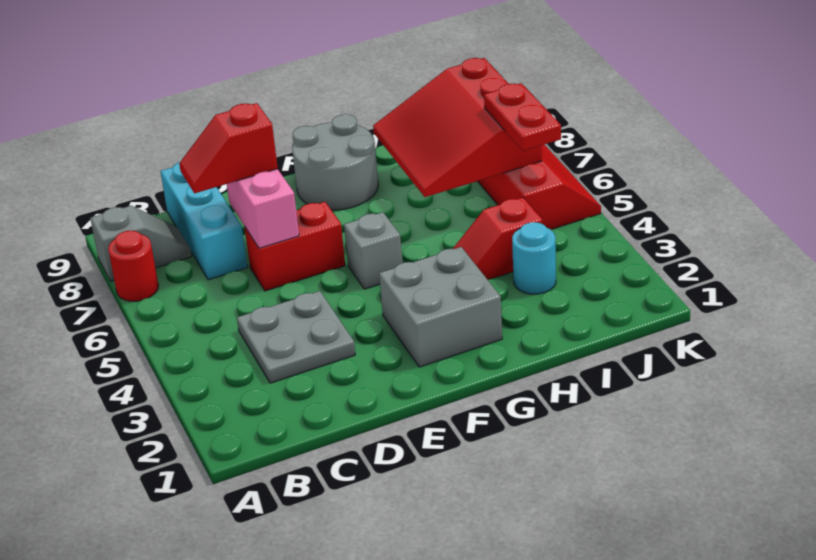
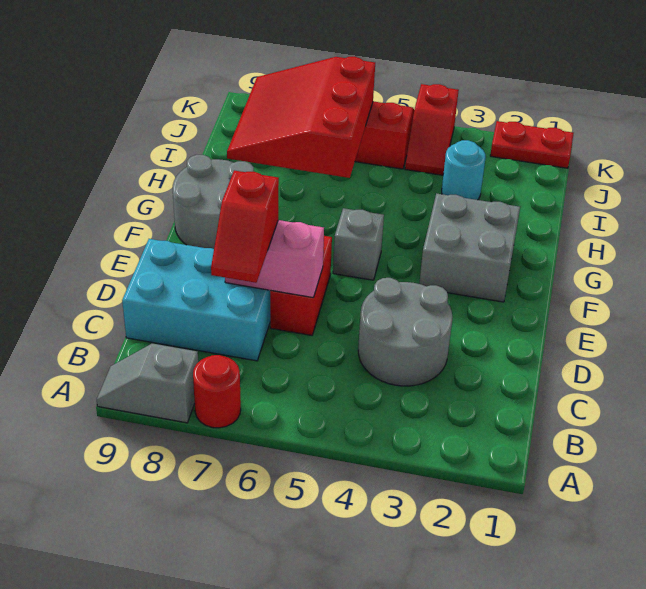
grey slope A8:B8 level 1 top A -> grey slope A8:A9 level 1 top 8
grey plate C3:D4 level 1 -> grey round brick C3:D4 level 1
cyan brick C7:C9 level 1 -> cyan brick C7:D9 level 1
red slope H4:I4 level 1 top I -> red slope J4:K4 level 1 top K
red slope H6:J8 level 2 top J -> red slope H6:J8 level 2 top 6
red plate J5:J6 level 3 -> red plate K1:K2 level 1

